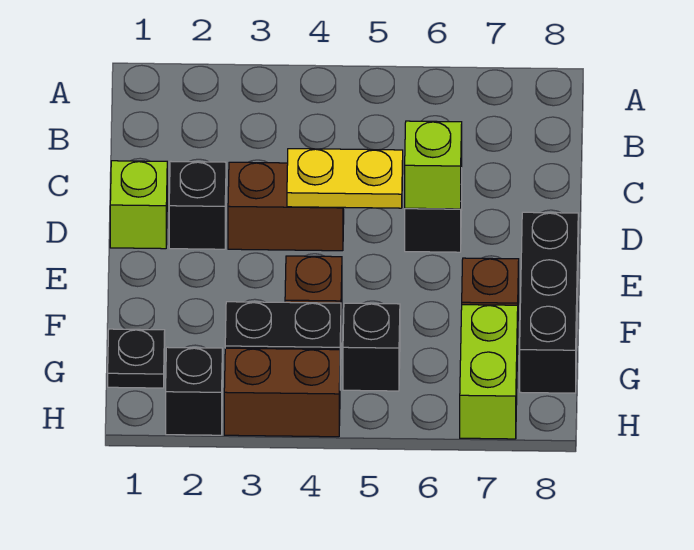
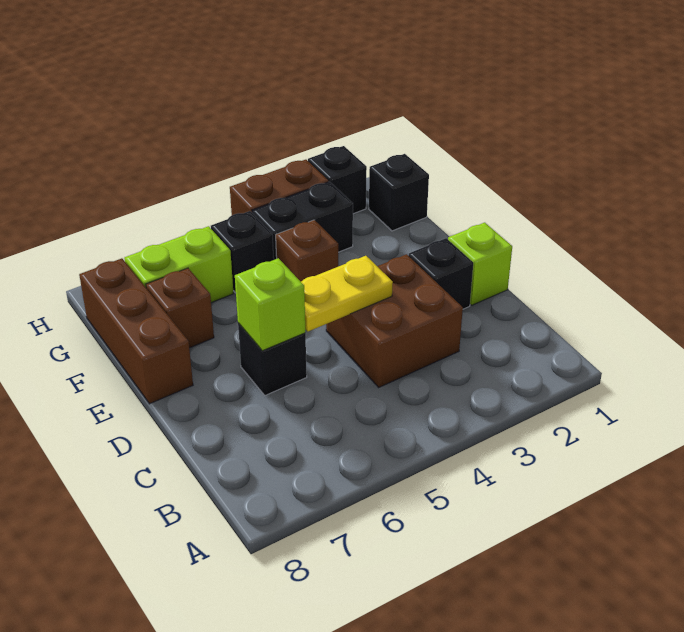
brown brick D3:D4 level 1 -> brown brick C3:D4 level 1
black brick E8:G8 level 1 -> brown brick E8:G8 level 1
black plate G1 level 1 -> black brick G1 level 1
lime brick G7:H7 level 1 -> lime brick G6:G7 level 1

